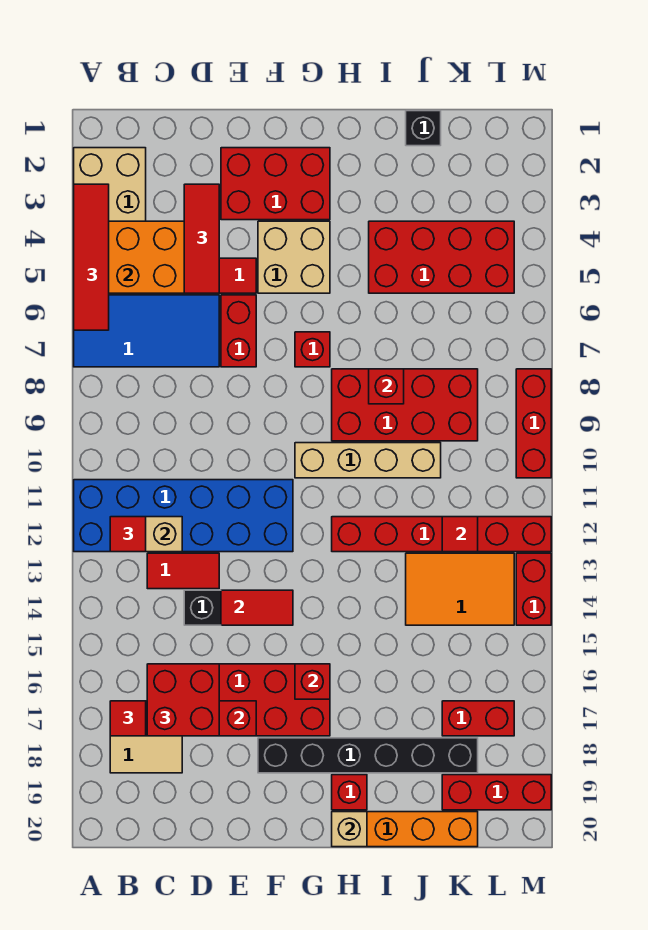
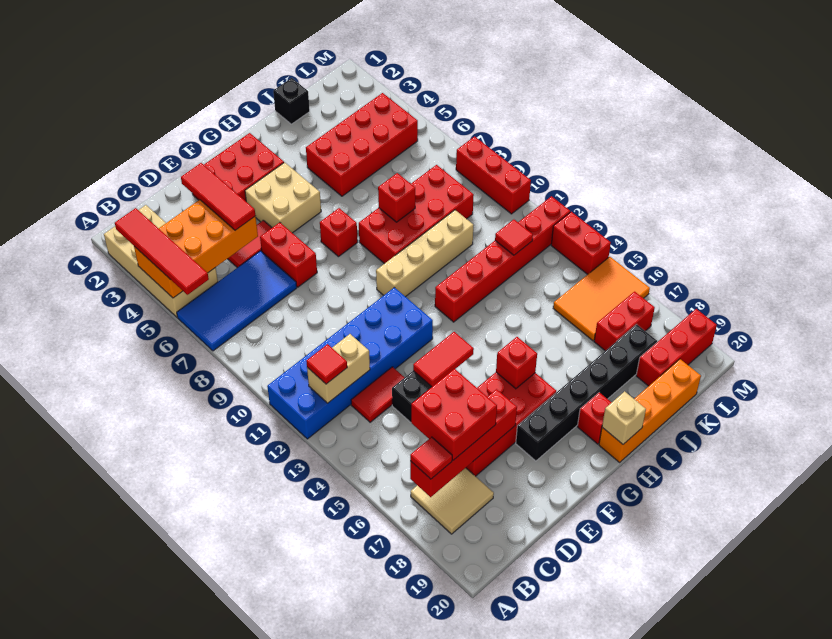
orange tile J13:L14 level 1 -> orange tile K15:M16 level 1

